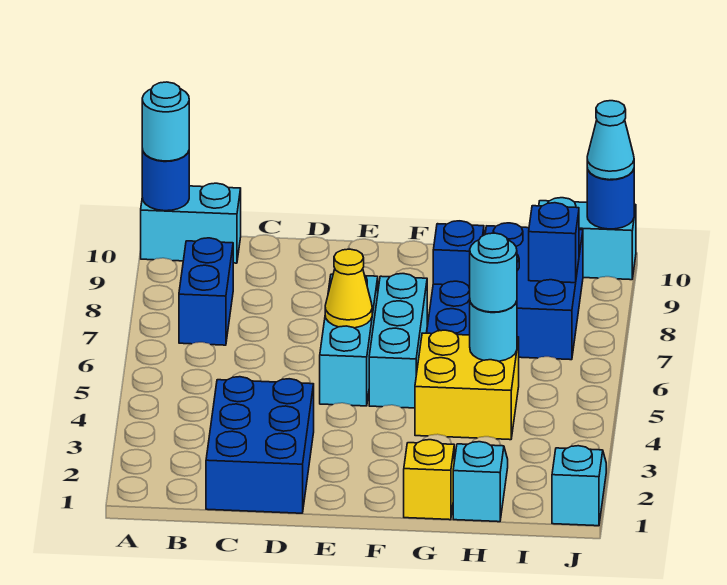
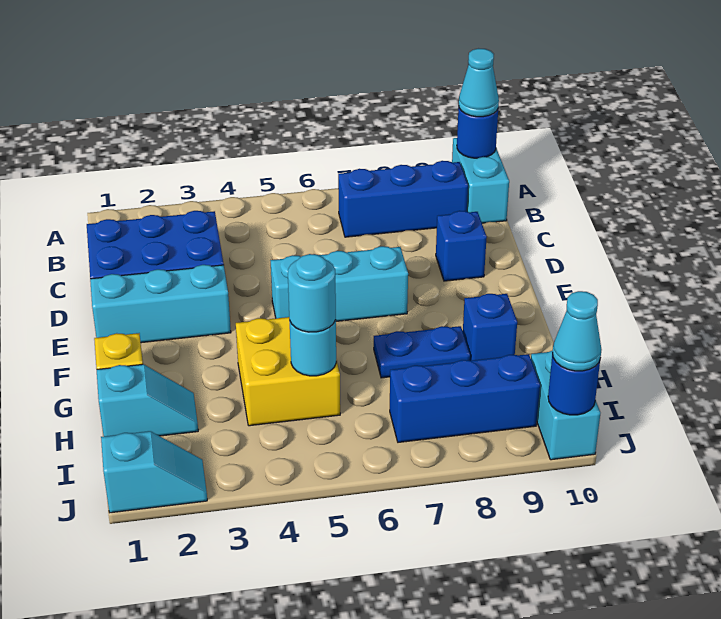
cyan round brick A10 level 3 -> cyan cone A10 level 3
blue brick B7:B8 level 1 -> blue brick B7:B9 level 1
yellow cone E6 level 2 -> none
cyan brick F5:F7 level 1 -> cyan brick E1:E3 level 1
blue brick H7:I9 level 1 -> blue brick I7:I9 level 1
blue brick I8 level 2 -> blue brick D9 level 1

